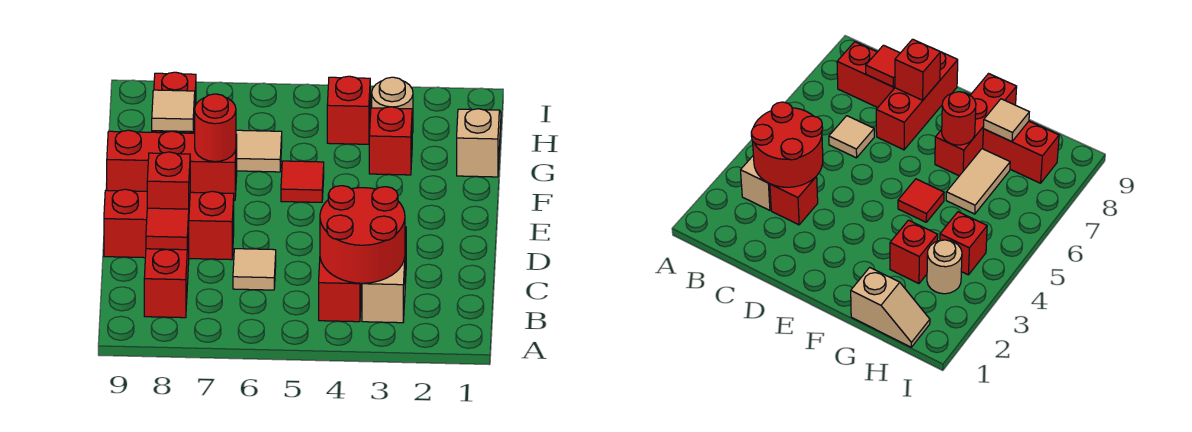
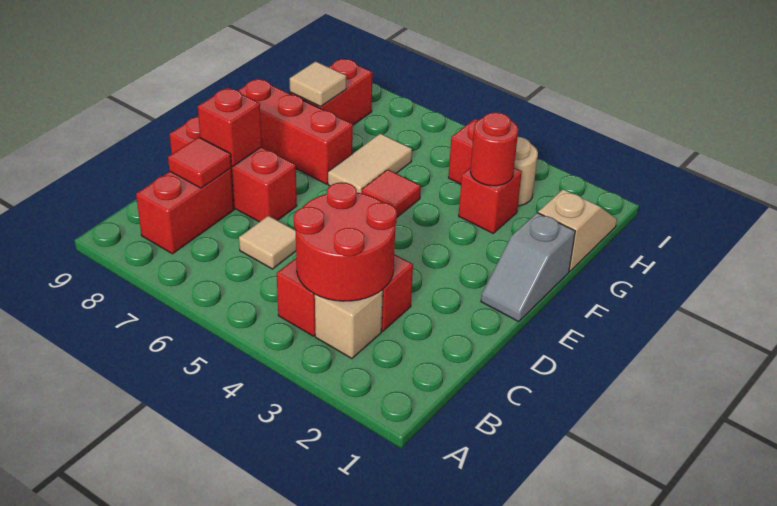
none -> grey slope E1:F1 level 1 top F
red round brick F7 level 2 -> red round brick G3 level 2
tan tile G6:G7 level 1 -> tan tile F6:G6 level 1

